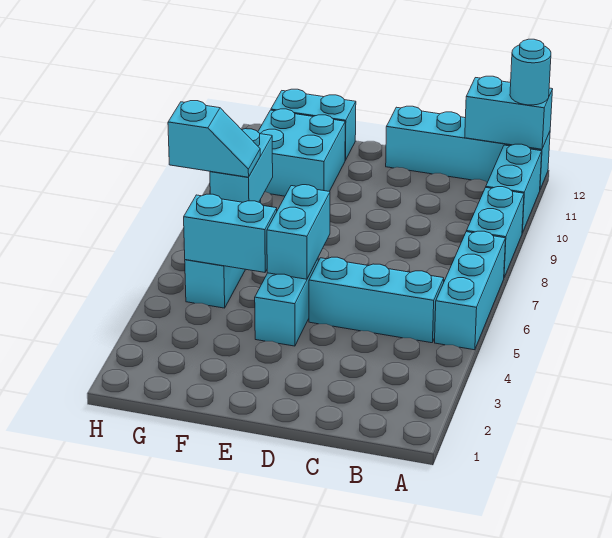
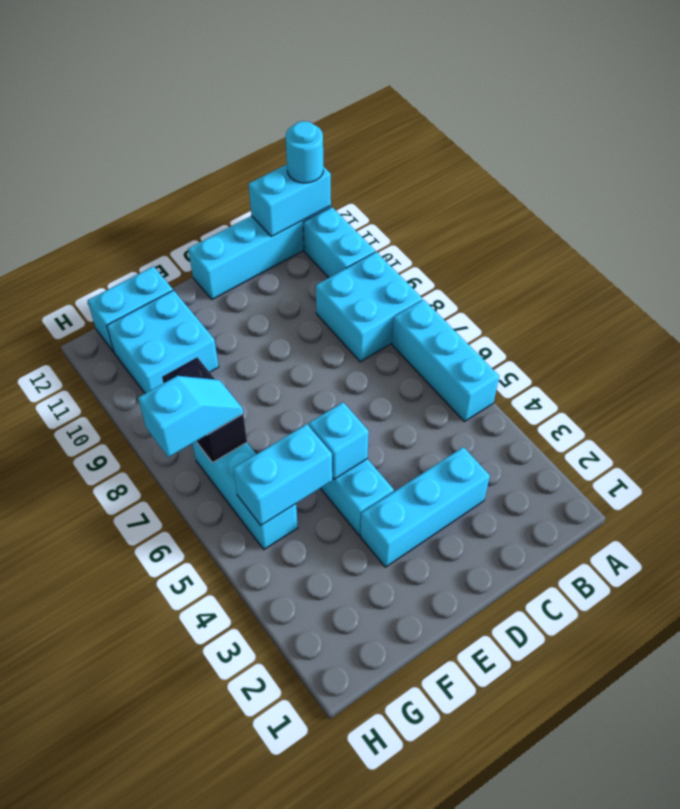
cyan brick A8:A9 level 1 -> cyan brick A8:B9 level 1
cyan brick B5:D5 level 1 -> cyan brick C3:E3 level 1
cyan brick E5:E6 level 2 -> cyan brick E5 level 2
cyan brick G7:G8 level 2 -> black brick G7:G8 level 2

